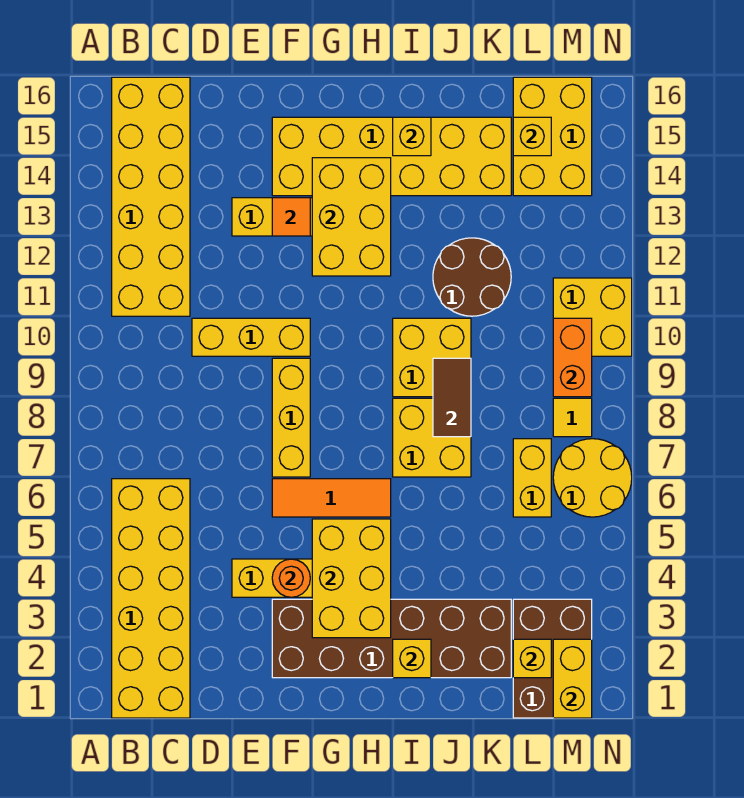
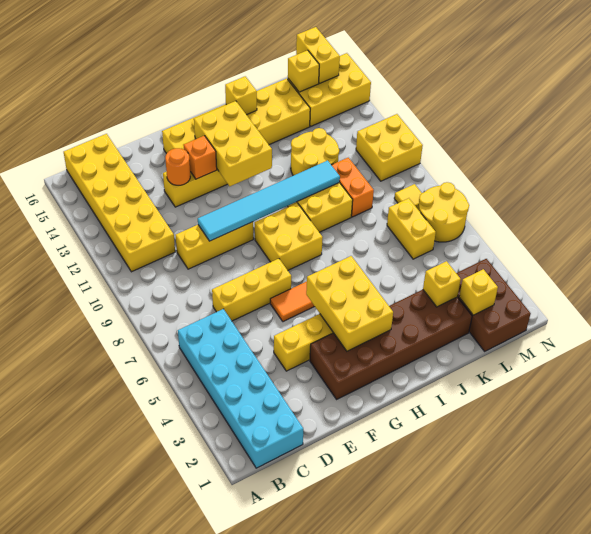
yellow brick B1:C6 level 1 -> cyan brick B1:C6 level 1
none -> cyan tile E10:J10 level 2
orange round brick F4 level 2 -> orange round brick E13 level 2
yellow brick F7:F9 level 1 -> yellow brick D7:F7 level 1
orange tile F13 level 2 -> orange brick F13 level 2
yellow brick I2 level 2 -> yellow brick K3 level 2
yellow brick I7:J8 level 1 -> yellow brick G8:H9 level 1
brown tile J8:J9 level 2 -> none
brown round brick J11:K12 level 1 -> yellow round brick J11:K12 level 1
yellow brick L14:M16 level 1 -> yellow brick L14:N15 level 1
yellow brick M1:M2 level 2 -> yellow brick M15:M16 level 2
orange brick M9:M10 level 2 -> orange brick K9:K10 level 1

